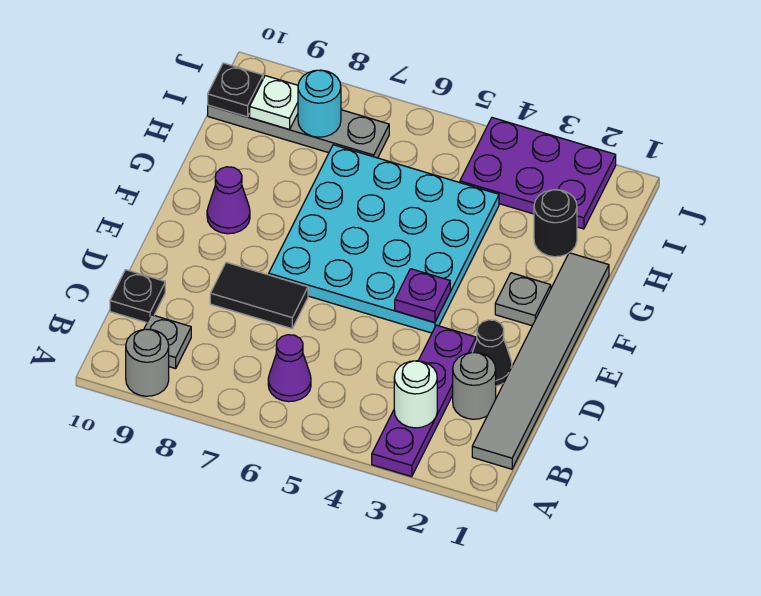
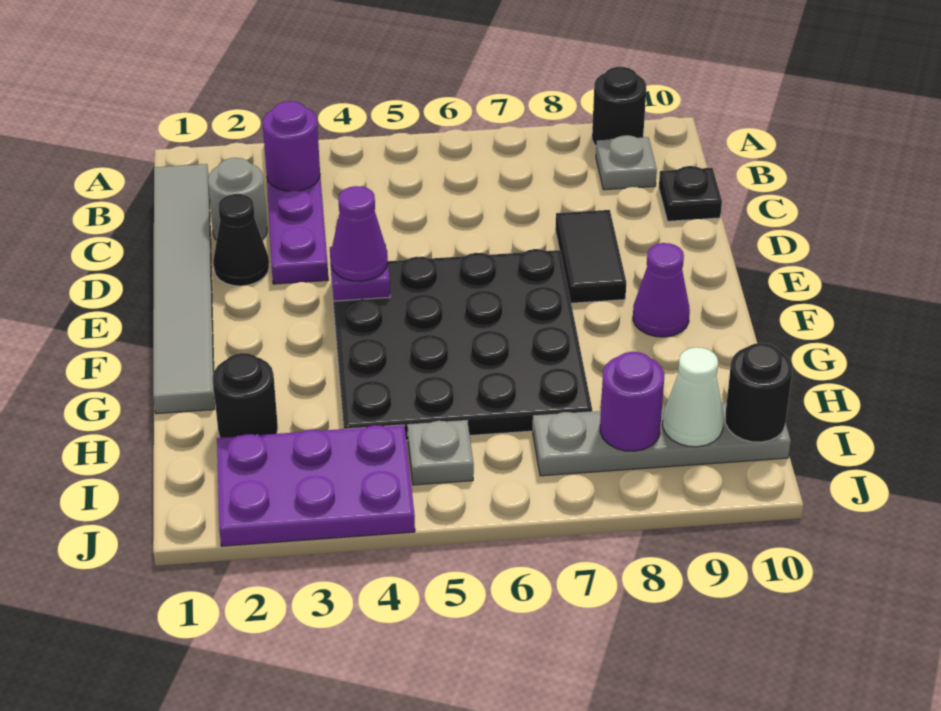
grey round brick A9 level 1 -> black round brick A9 level 1
white round brick B3 level 2 -> purple round brick B3 level 2
purple cone B6 level 1 -> purple cone E4 level 3
black tile D7:D8 level 1 -> black tile D8:E8 level 1
cyan plate E4:H7 level 1 -> black plate E4:H7 level 1
grey plate F2 level 1 -> grey plate I5 level 1
cyan round brick I8 level 2 -> purple round brick I8 level 2
white plate I9 level 2 -> white cone I9 level 2
black plate I10 level 2 -> black round brick I10 level 2

